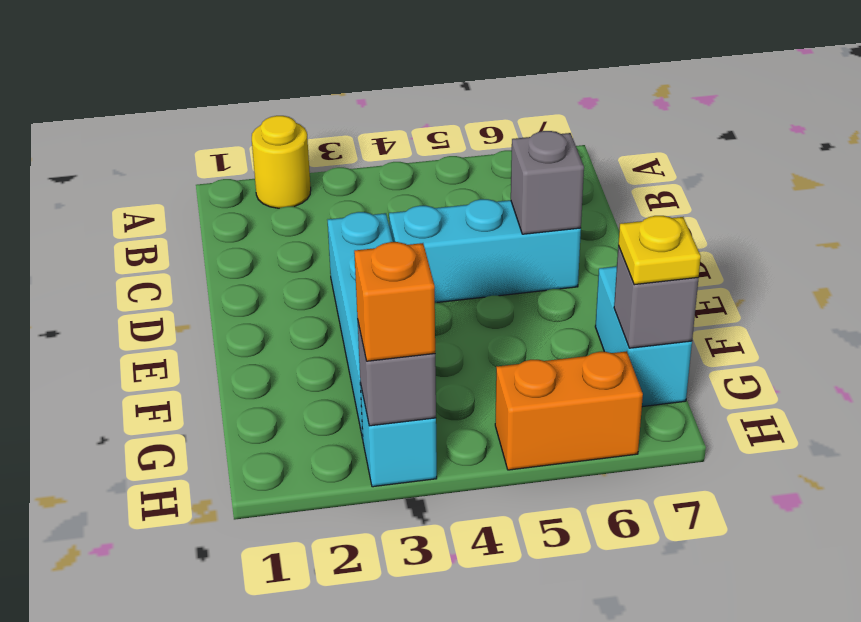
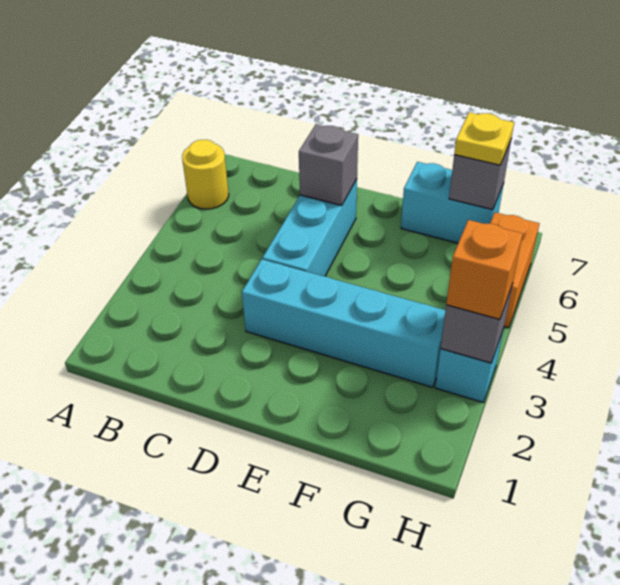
yellow round brick A2 level 1 -> yellow round brick A6 level 1

